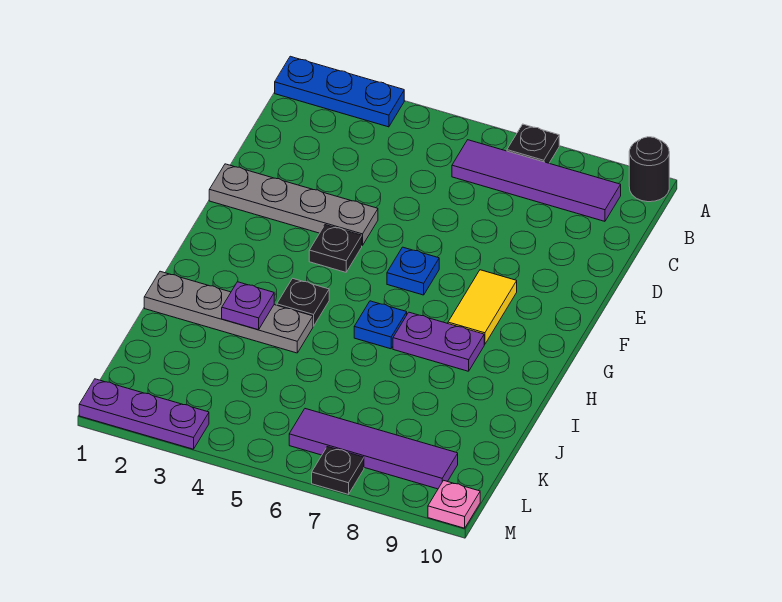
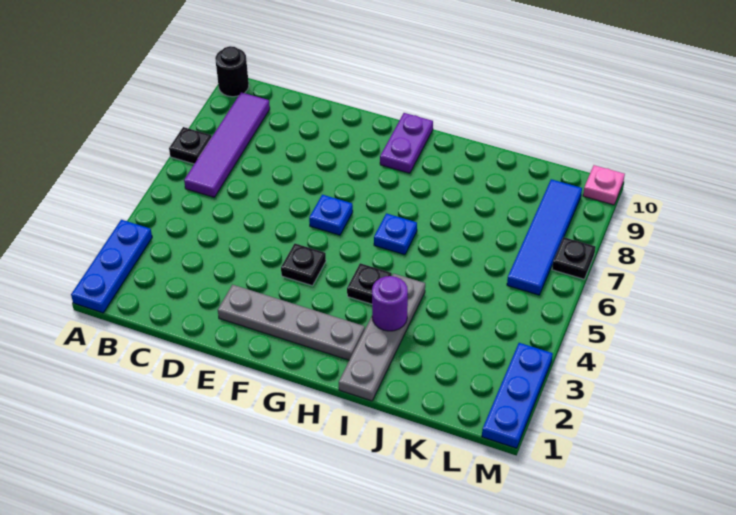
grey plate E1:E4 level 1 -> grey plate E2:H2 level 1
yellow tile F8:G8 level 1 -> none
purple plate H7:H8 level 1 -> purple plate G9:G10 level 1
purple plate I3 level 2 -> purple round brick I3 level 2
purple tile L6:L9 level 1 -> blue tile L6:L9 level 1
purple plate M1:M3 level 1 -> blue plate M1:M3 level 1

